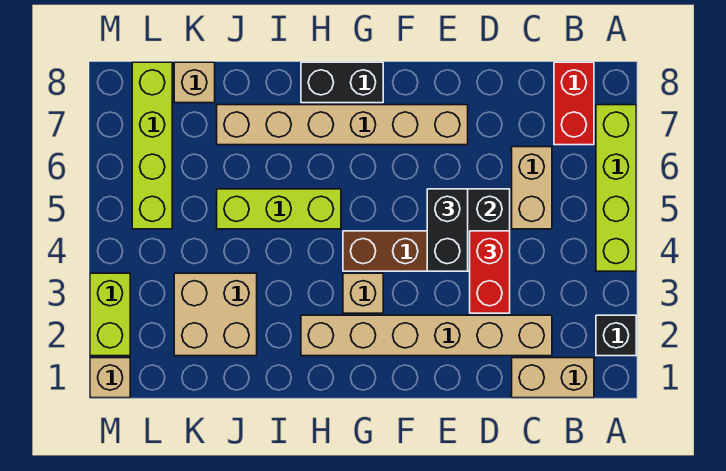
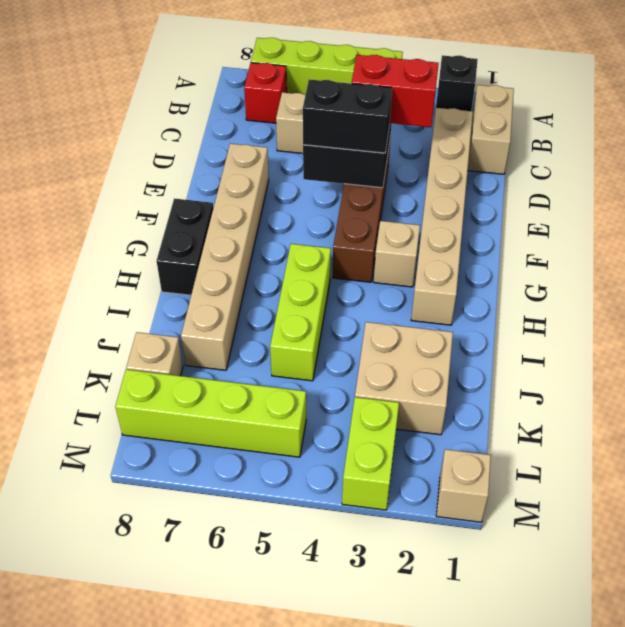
red brick B7:B8 level 1 -> red brick B7 level 1
lime brick M2:M3 level 1 -> lime brick L3:M3 level 1

